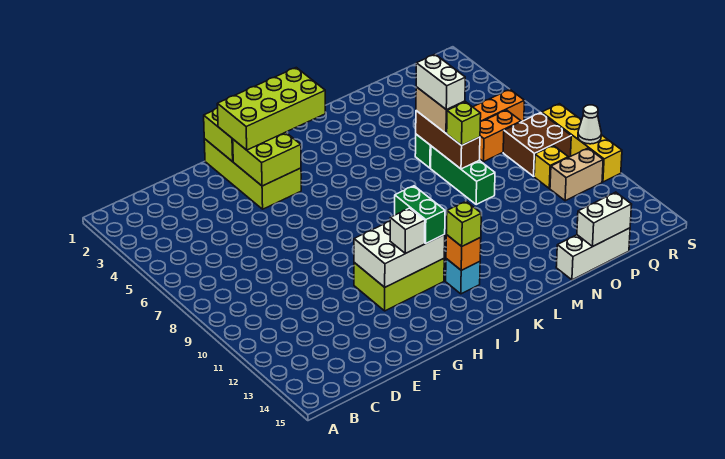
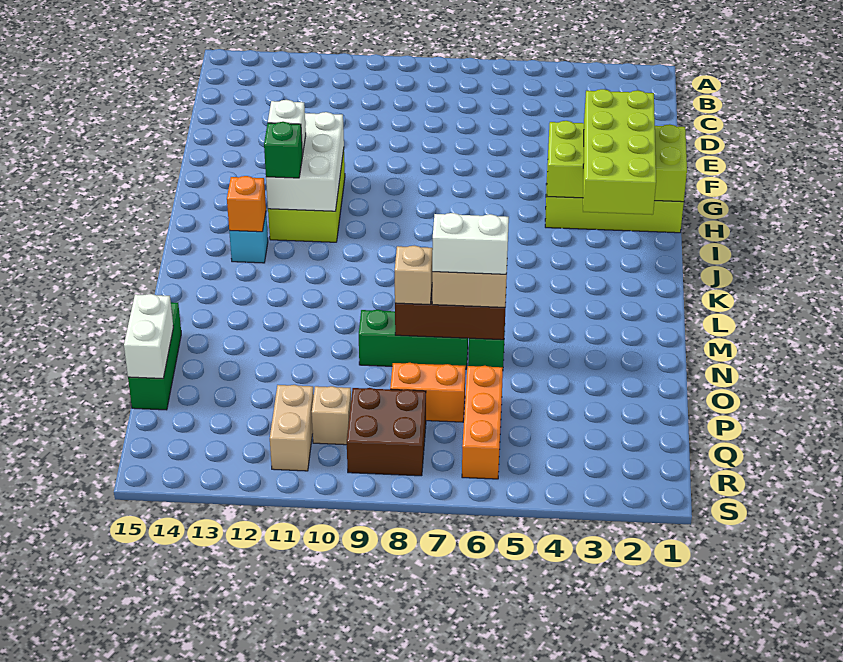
green brick I11:I12 level 3 -> green brick I12 level 3
lime brick J13 level 3 -> none
lime brick N8 level 3 -> tan brick N8 level 3
white brick N15:P15 level 1 -> green brick N15:P15 level 1
orange brick P7:Q7 level 1 -> orange brick P7:P8 level 1
yellow brick Q10 level 1 -> tan brick Q10 level 1
yellow brick S8:S11 level 1 -> none
white cone S10 level 2 -> none

